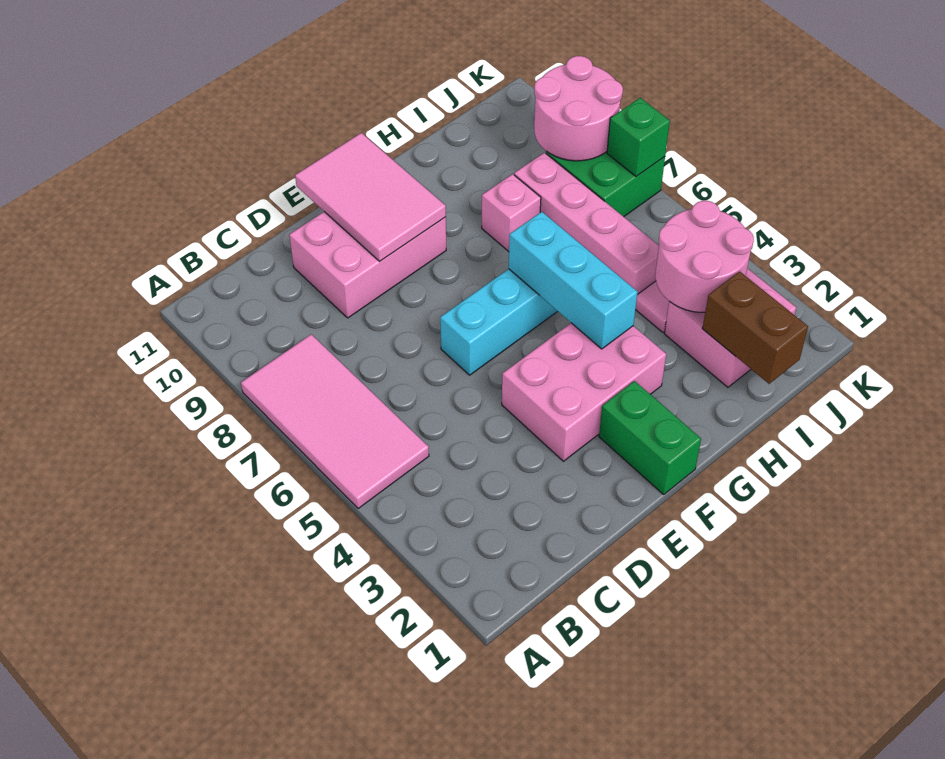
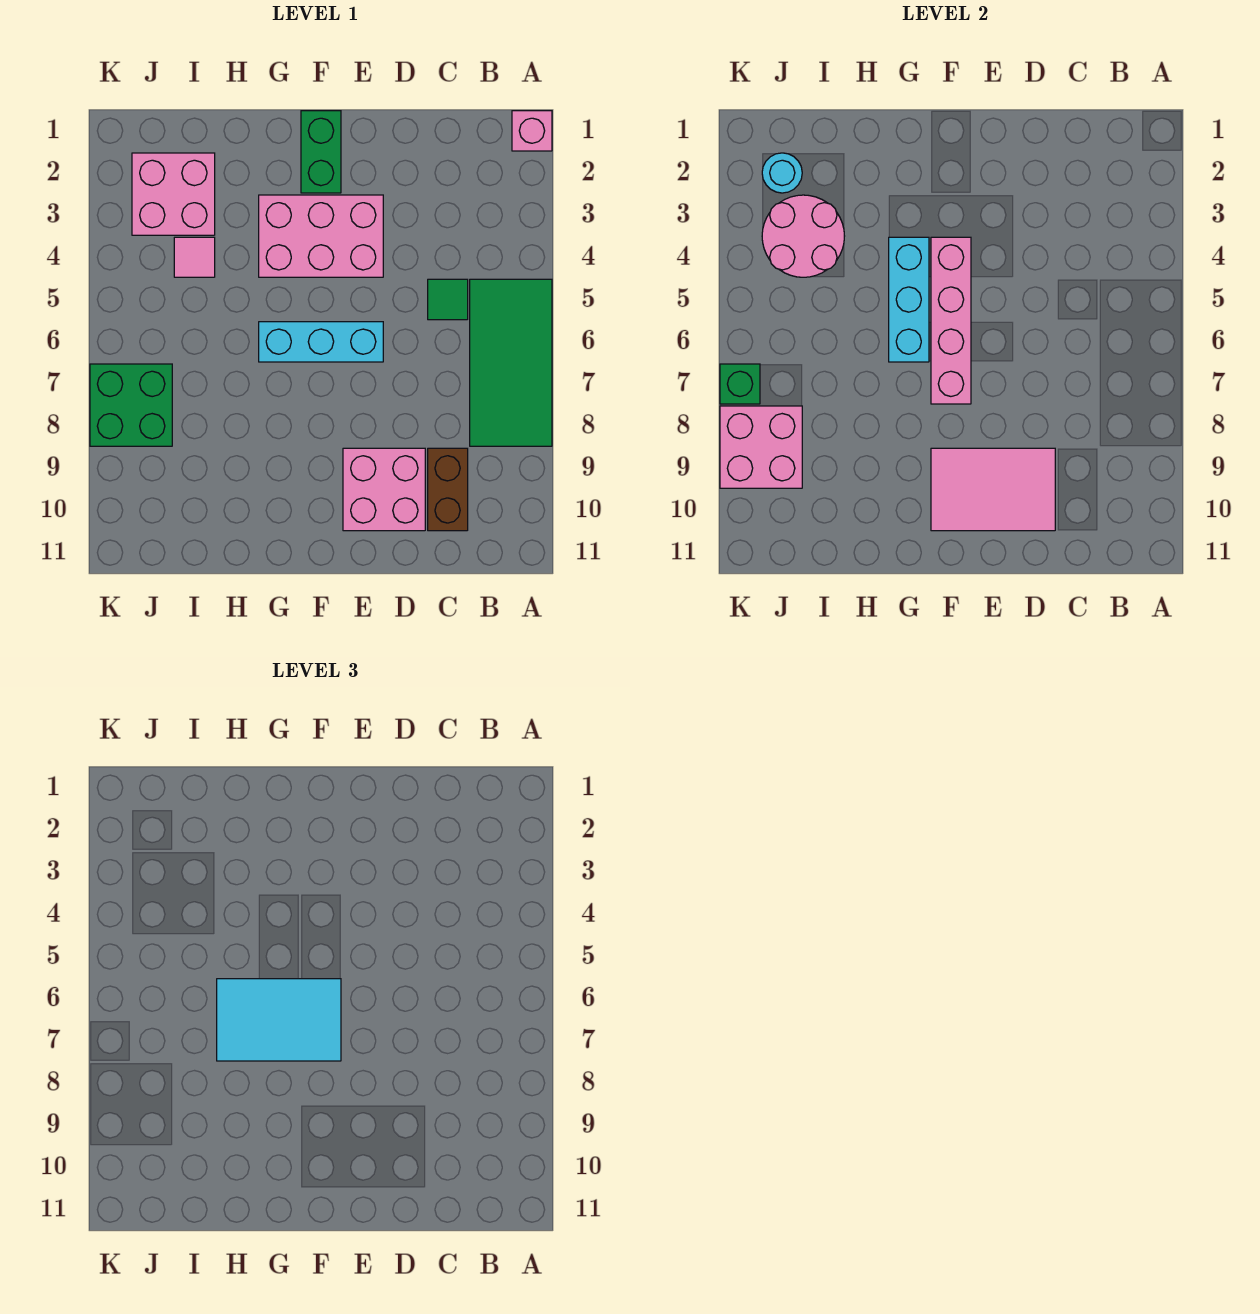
pink tile A5:B8 level 1 -> green tile A5:B8 level 1
none -> green tile C5 level 1
pink brick D9:F10 level 1 -> pink brick D9:E10 level 1
pink tile E9:F11 level 2 -> pink tile D9:F10 level 2
none -> cyan tile F6:H7 level 3
pink brick H8 level 1 -> pink brick A1 level 1
brown brick I1:I2 level 2 -> brown brick C9:C10 level 1
pink brick I5:I8 level 1 -> pink brick F4:F7 level 2
none -> cyan round brick J2 level 2
pink round brick J8:K9 level 2 -> pink brick J8:K9 level 2

